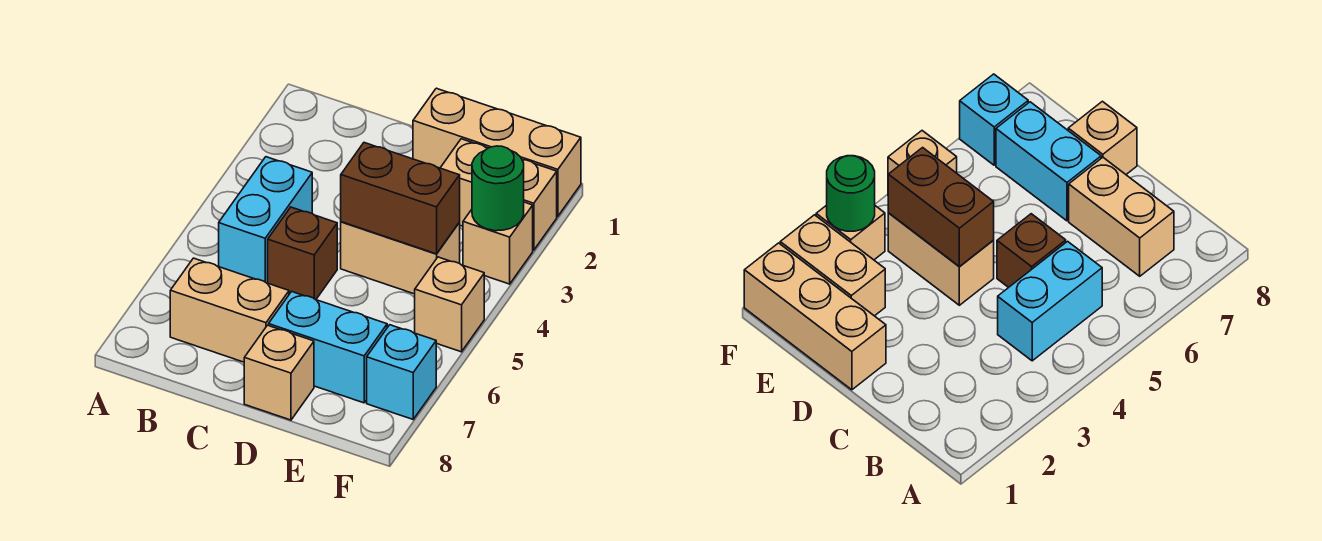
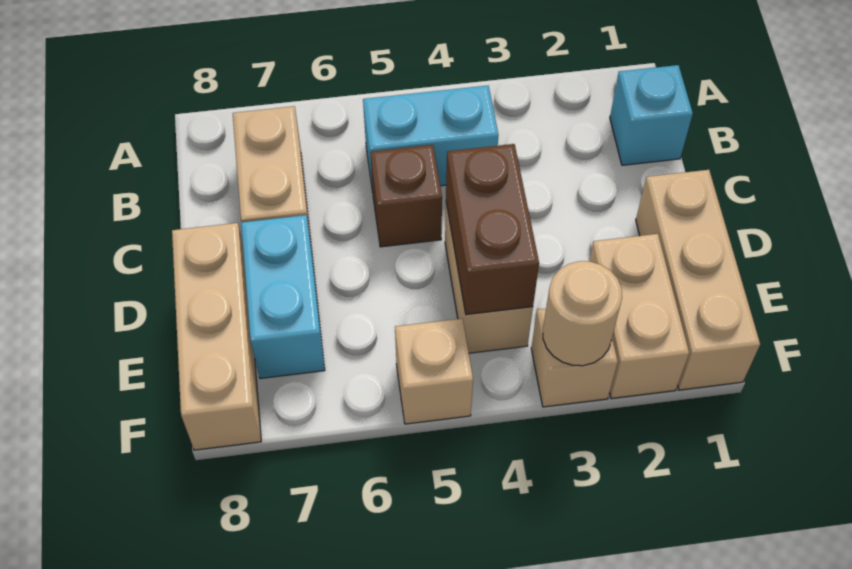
tan brick D8 level 1 -> tan brick D8:F8 level 1
green round brick F3 level 2 -> tan round brick F3 level 2
cyan brick F7 level 1 -> cyan brick B1 level 1

